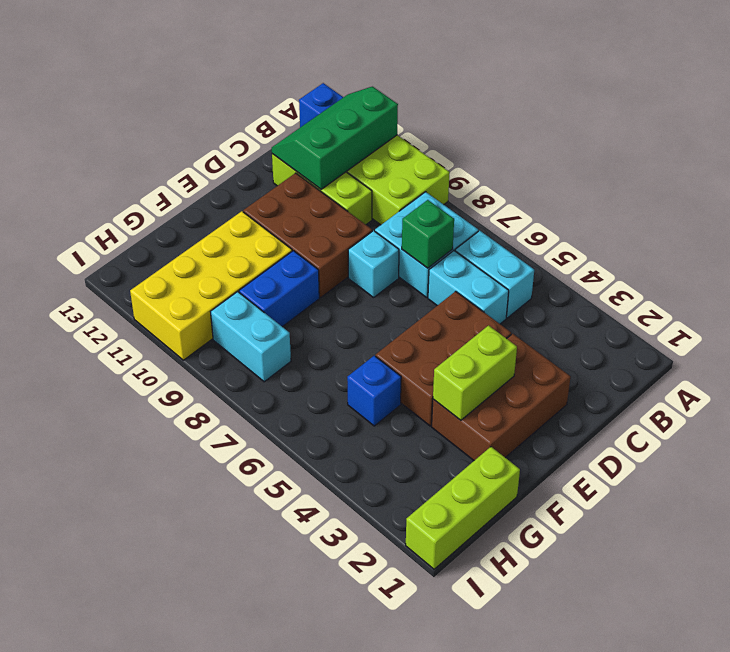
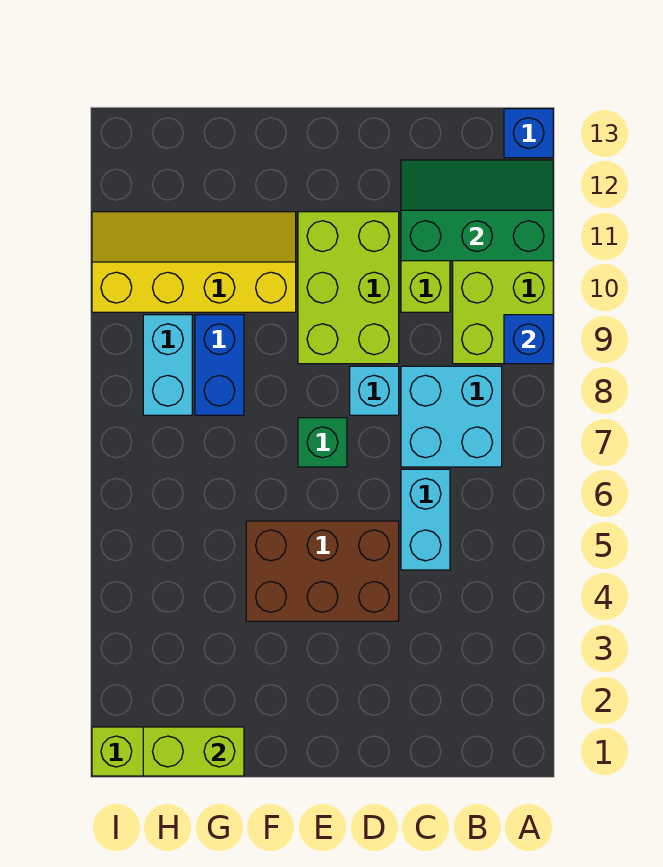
cyan brick B5:B6 level 1 -> none
green brick C7 level 2 -> green brick E7 level 1
brown brick D2:F3 level 1 -> none
brown brick D9:E11 level 1 -> lime brick D9:E11 level 1
lime brick E3:F3 level 2 -> lime brick G1:H1 level 2
blue brick F9:G9 level 1 -> blue brick G8:G9 level 1
yellow brick F10:I11 level 1 -> yellow slope F10:I11 level 1 top 10
blue brick G5 level 1 -> blue brick A9 level 2

